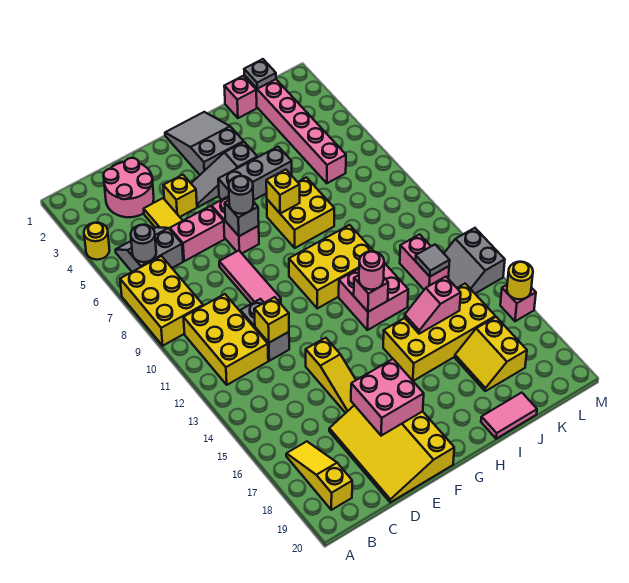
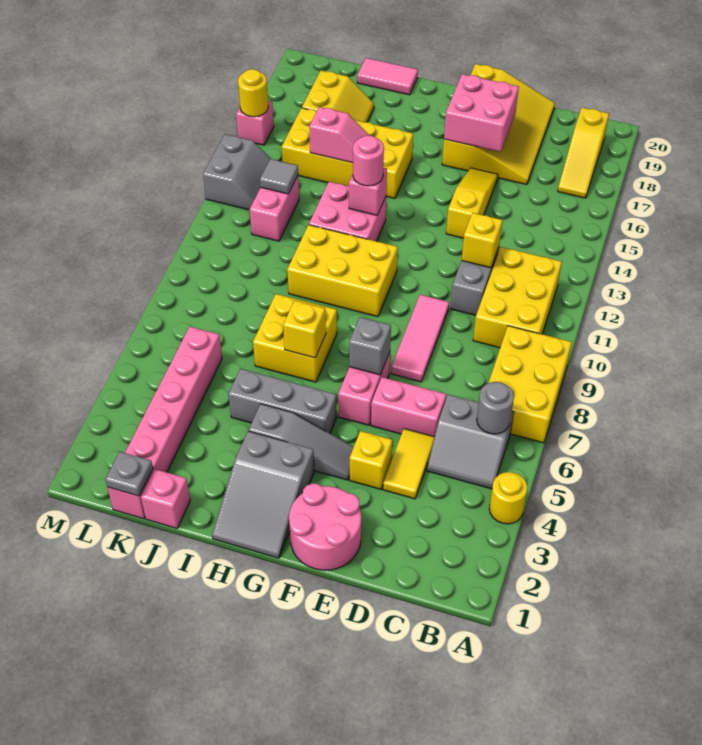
pink round brick C2:D3 level 1 -> pink round brick E1:F2 level 1
grey round brick F7 level 3 -> none

